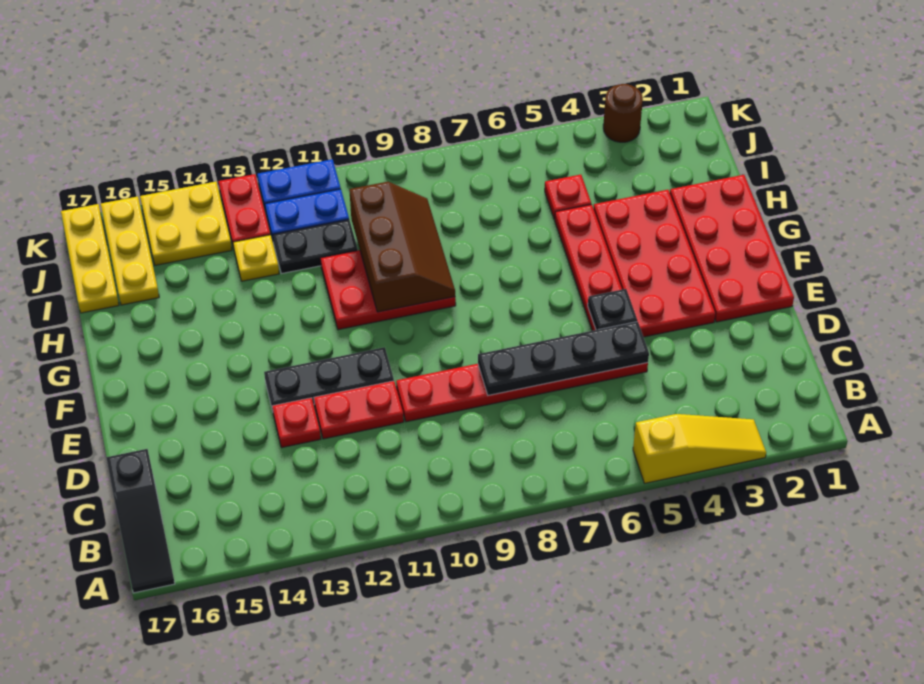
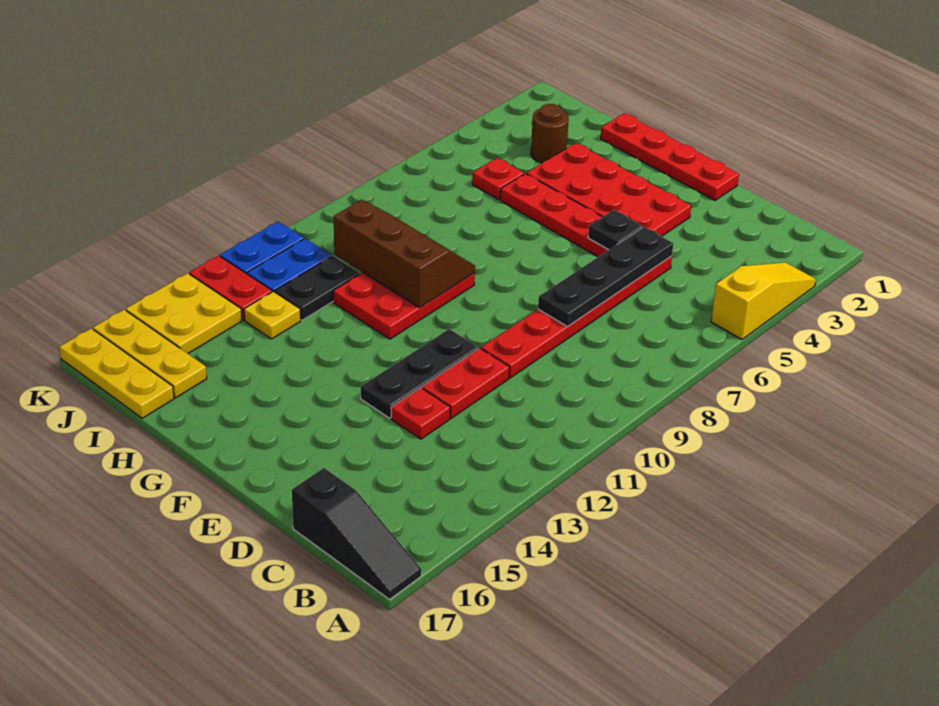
red plate E1:H2 level 1 -> red plate E1:H1 level 1
brown round brick K3 level 1 -> brown round brick I3 level 1

